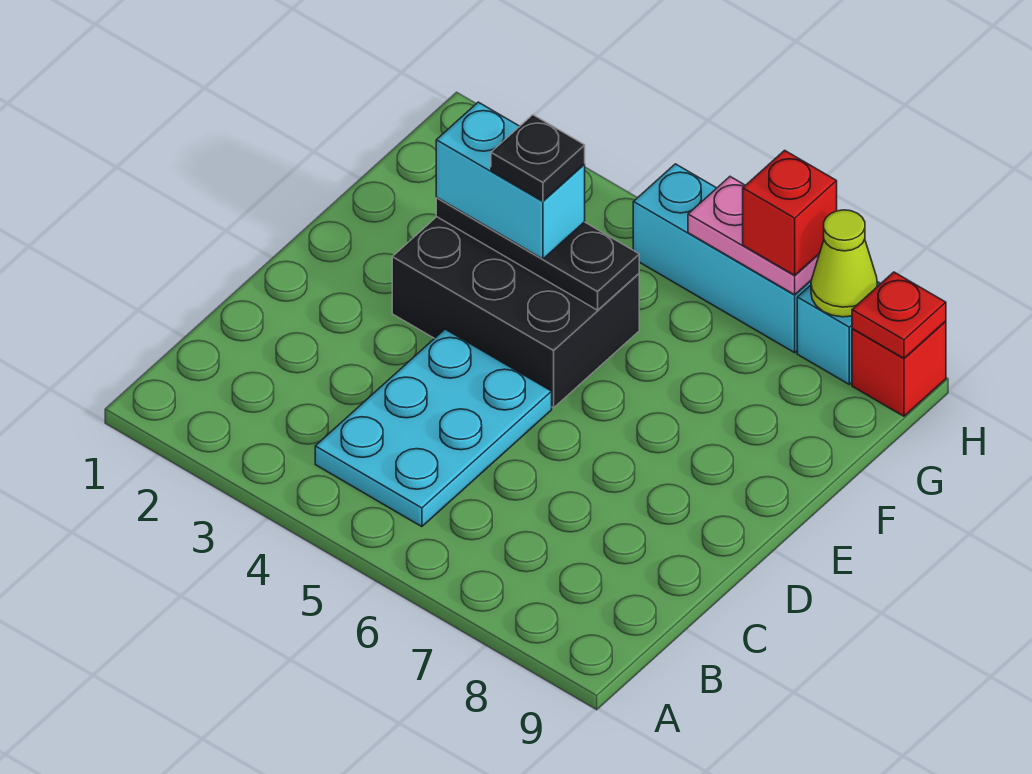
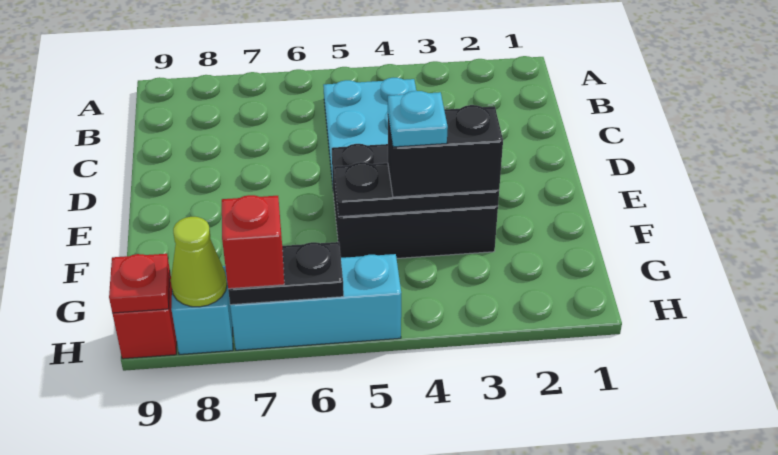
cyan brick F3:F4 level 3 -> black brick F3:F4 level 3
black plate F4 level 4 -> cyan plate F4 level 4
pink plate H6:H7 level 2 -> black plate H6:H7 level 2

